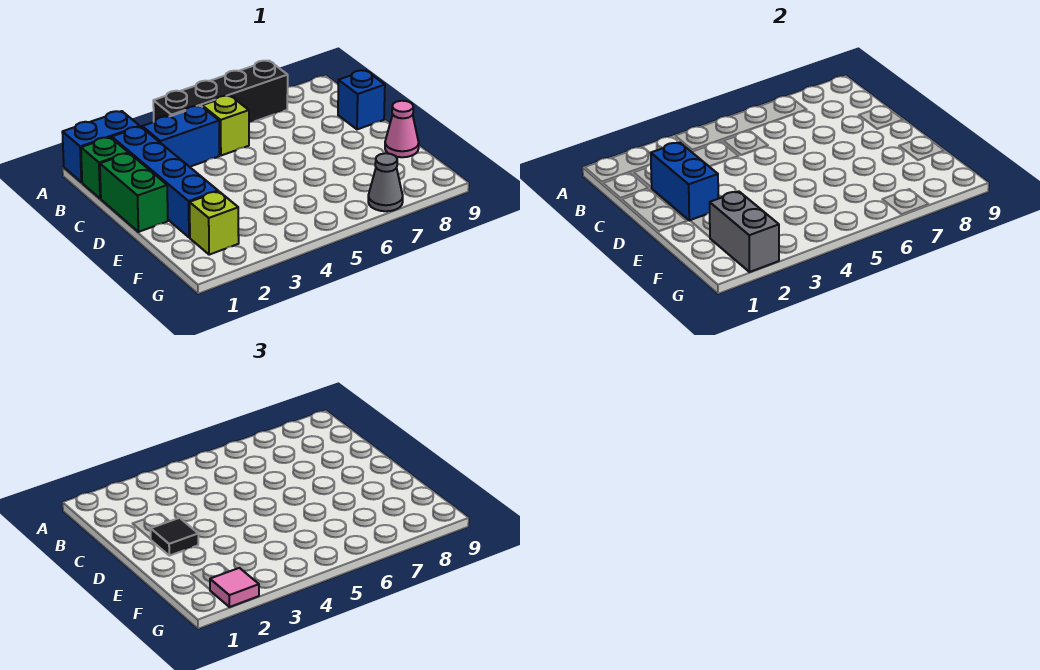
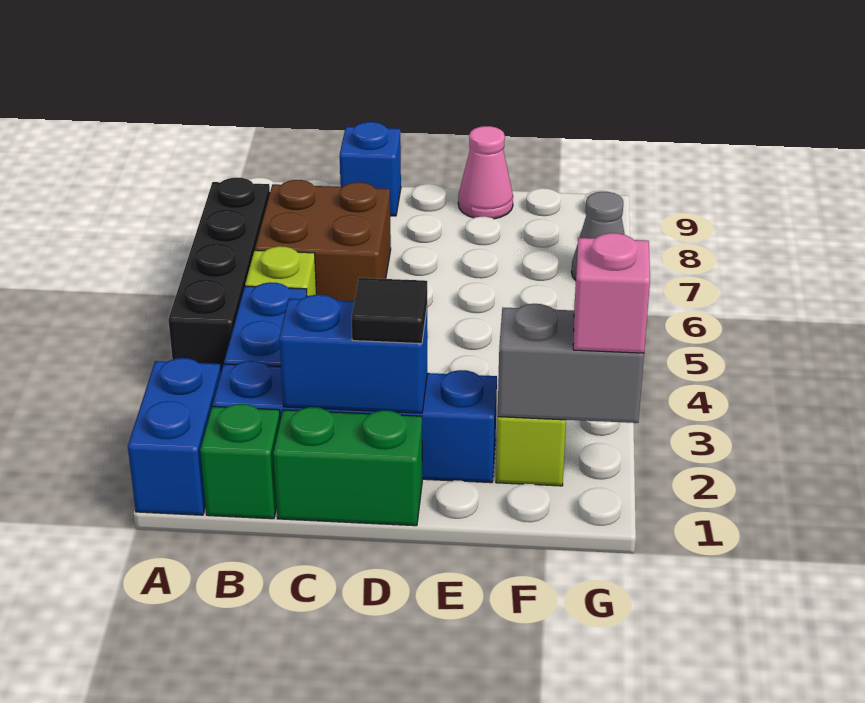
none -> brown brick B6:C7 level 1
pink tile G2 level 3 -> pink brick G2 level 3

